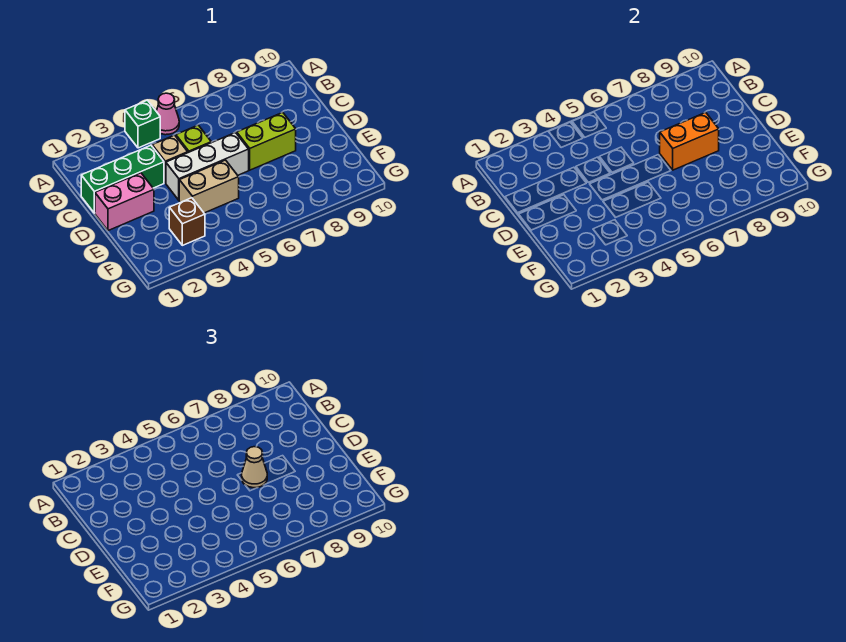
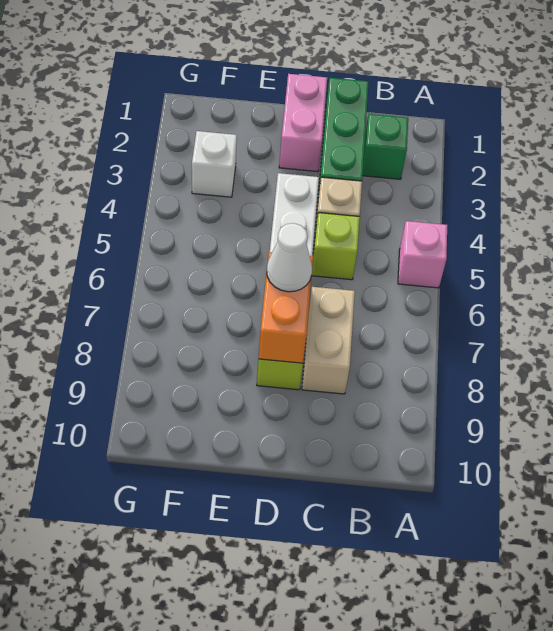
green brick A4 level 1 -> green brick B2 level 1
pink cone A5 level 1 -> pink brick A5 level 1
tan cone D7 level 3 -> white cone D7 level 3
tan brick E4:E5 level 1 -> tan brick C7:C8 level 1
brown brick F3 level 1 -> white brick F3 level 1

